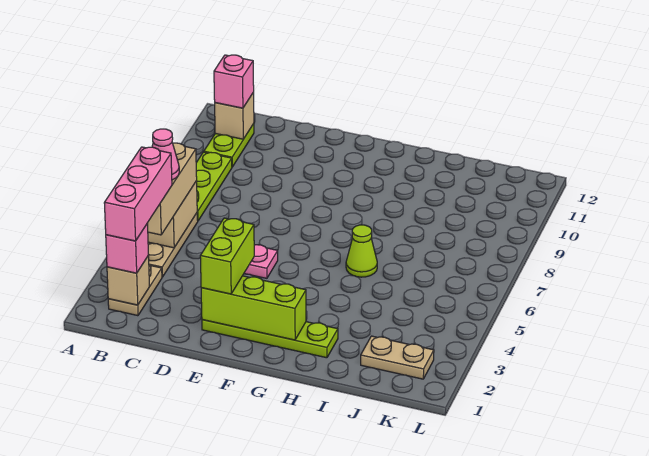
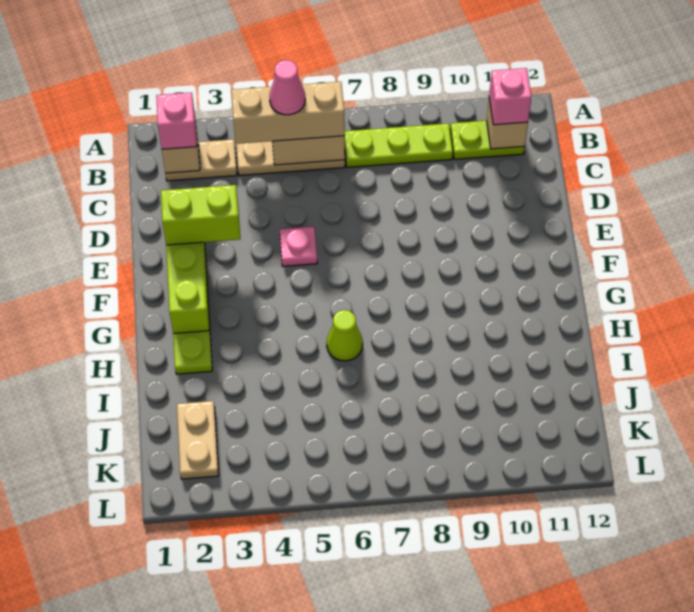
pink brick B2:B4 level 4 -> none

